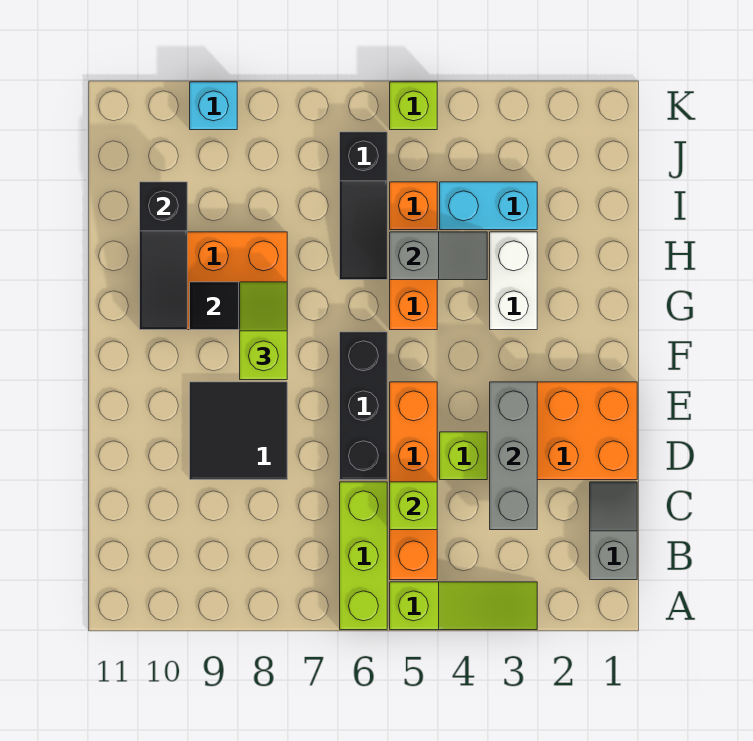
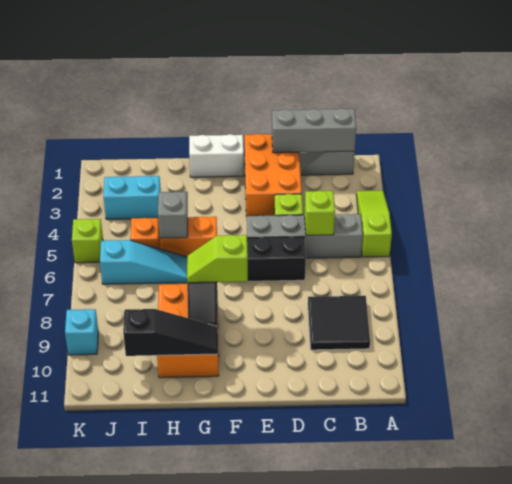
lime brick A6:C6 level 1 -> none
orange brick B5:E5 level 1 -> grey brick B5:E5 level 1
grey brick C3:E3 level 2 -> grey brick B1:D1 level 2
black tile D8:E9 level 1 -> black tile B8:C9 level 1
white brick G3:H3 level 1 -> white brick F1:G1 level 1
black slope H6:J6 level 1 top J -> cyan slope H6:J6 level 1 top J
cyan brick I3:I4 level 1 -> cyan brick I3:J3 level 1

